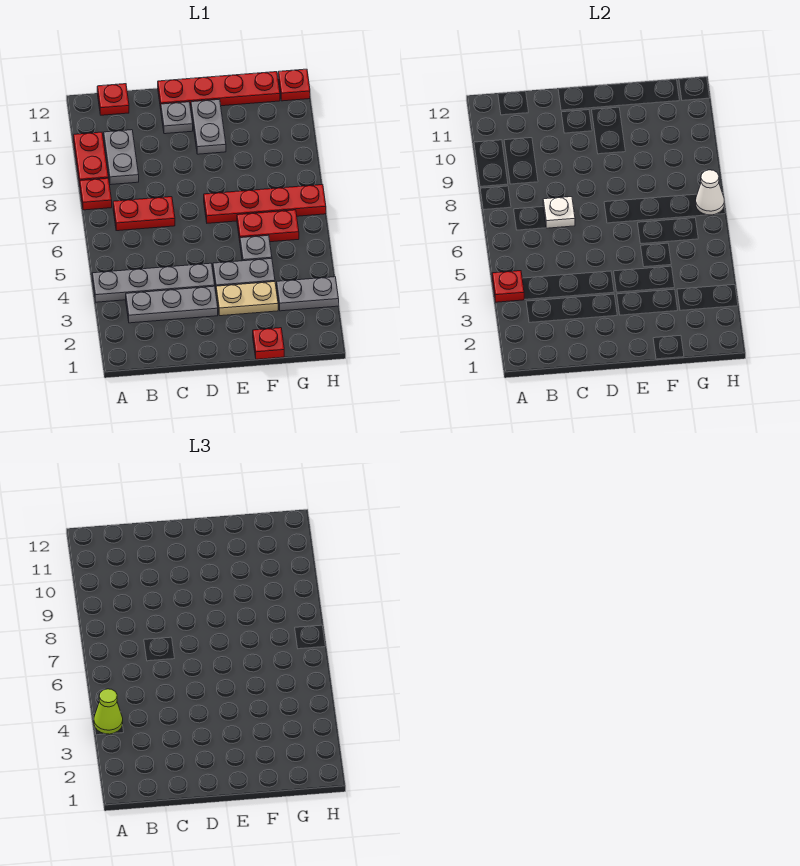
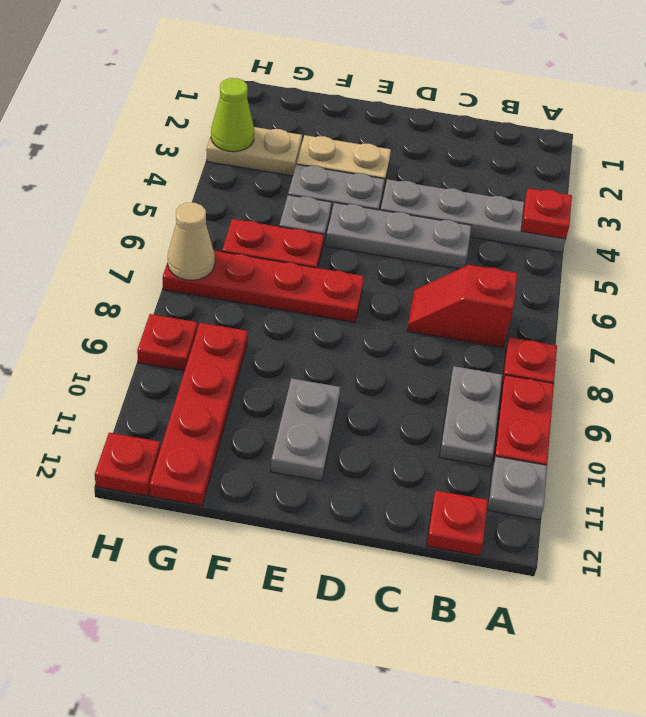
lime cone A4 level 3 -> lime cone H3 level 2
grey plate B3:D3 level 1 -> grey plate C5:E5 level 1
red plate B7:C7 level 1 -> red slope B7:C7 level 1 top B
white plate C7 level 2 -> none
grey plate D11 level 1 -> grey plate A11 level 1
red plate D12:G12 level 1 -> red plate G9:G12 level 1
red plate F1 level 1 -> red plate H9 level 1
grey plate G3:H3 level 1 -> tan plate G3:H3 level 1
white cone H7 level 2 -> tan cone H7 level 2

